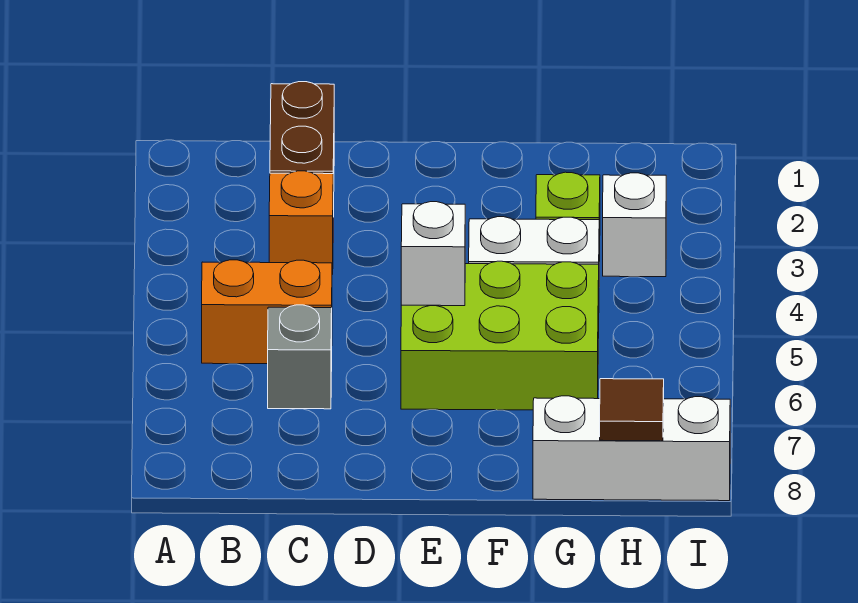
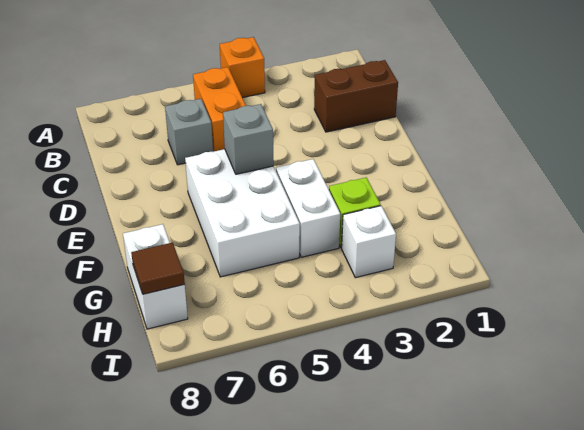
orange brick C3 level 1 -> orange brick A4 level 1
lime brick E5:G6 level 1 -> white brick E5:G6 level 1
white brick E5 level 2 -> grey brick E5 level 2
white brick G8:I8 level 1 -> white brick G8:H8 level 1

